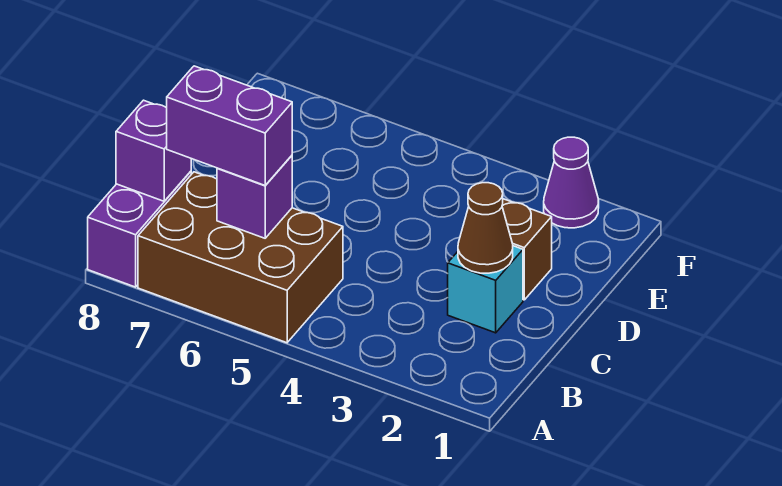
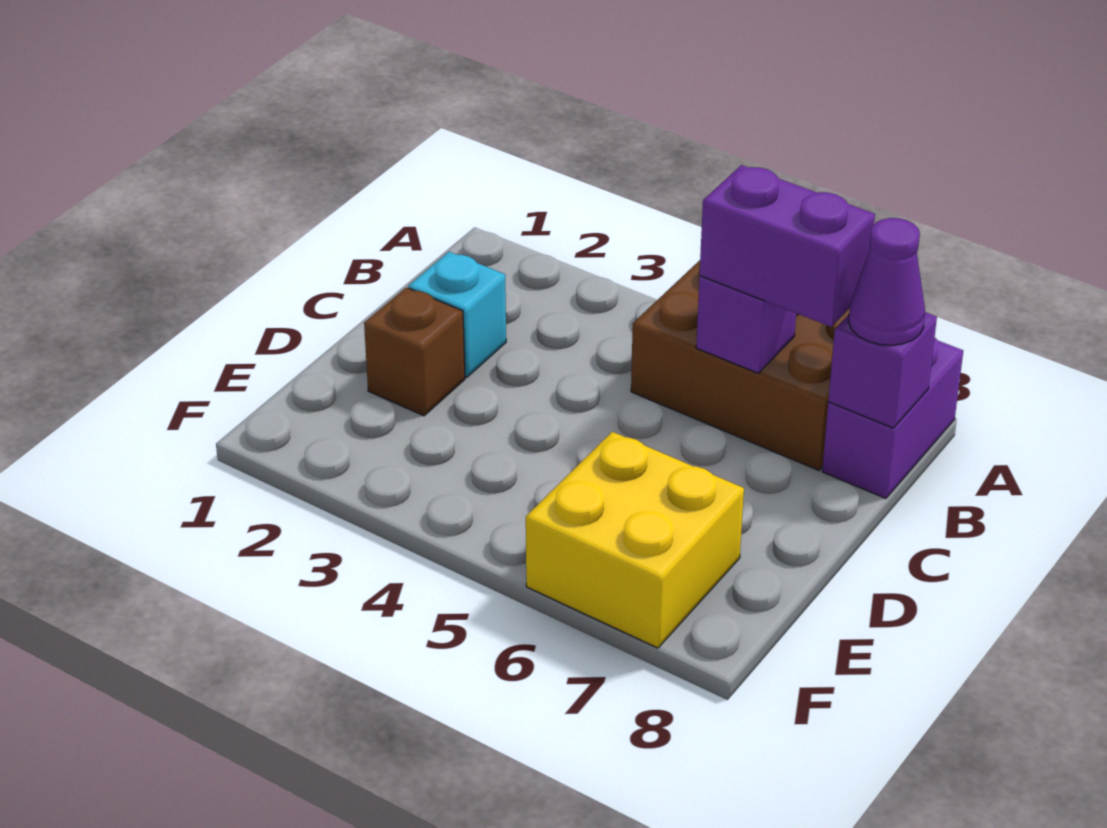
brown cone C2 level 2 -> none
none -> yellow brick E6:F7 level 1
purple cone F2 level 1 -> purple cone B8 level 3

